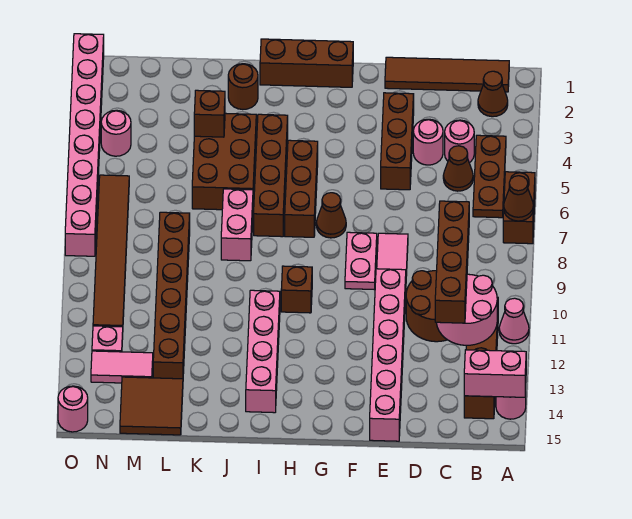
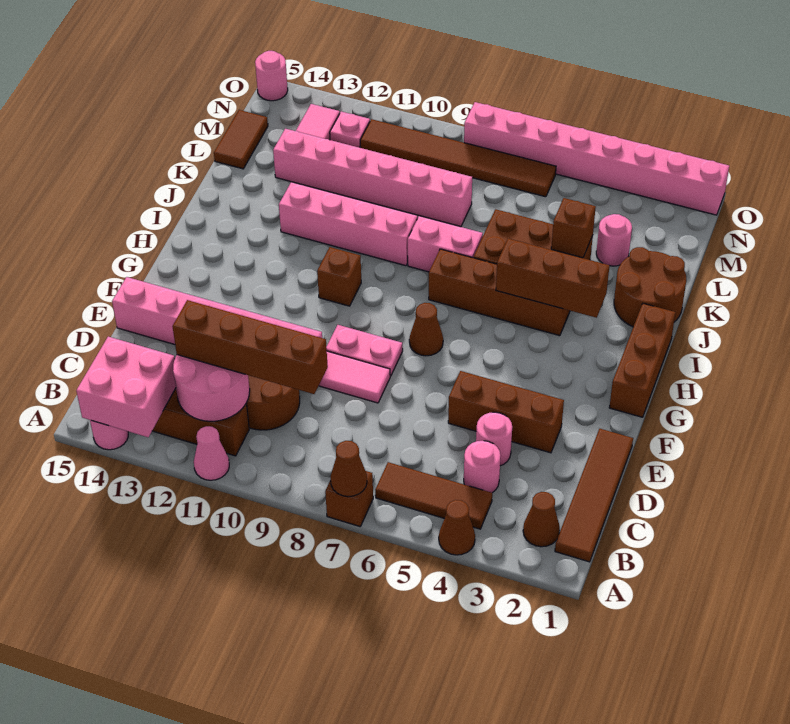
brown brick A6:A7 level 1 -> brown brick A7 level 1
pink brick A14:B14 level 2 -> pink brick A13:B14 level 2
brown plate B4:B6 level 1 -> brown tile B4:B6 level 1
brown cone C5 level 1 -> brown cone A4 level 1
brown brick H5:H7 level 1 -> brown brick I3:I5 level 2
pink brick I11:I14 level 1 -> pink brick J9:J12 level 1
brown round brick J2 level 1 -> brown round brick J1:K2 level 1
brown brick L8:L13 level 1 -> pink brick L8:L13 level 1
brown tile L14:M15 level 1 -> brown tile L15:M15 level 1
pink round brick N4 level 1 -> pink round brick L3 level 1

